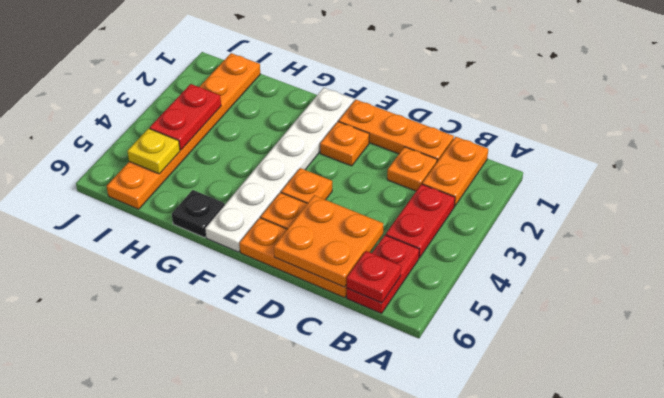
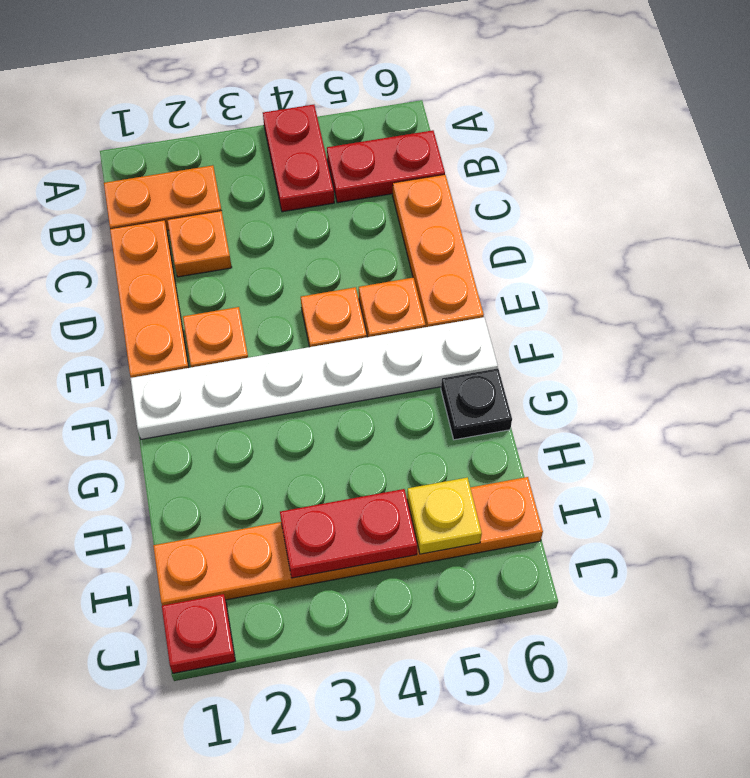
red plate B3:B4 level 1 -> red plate A4:B4 level 1
red plate B6 level 2 -> red plate J1 level 1
orange plate C5:D6 level 2 -> none

